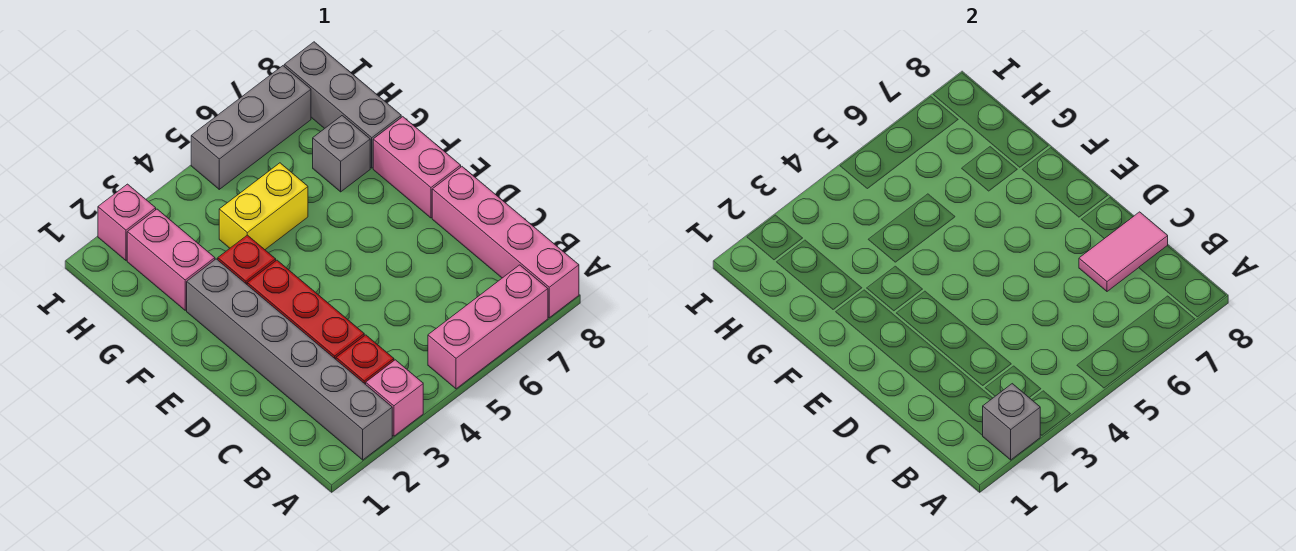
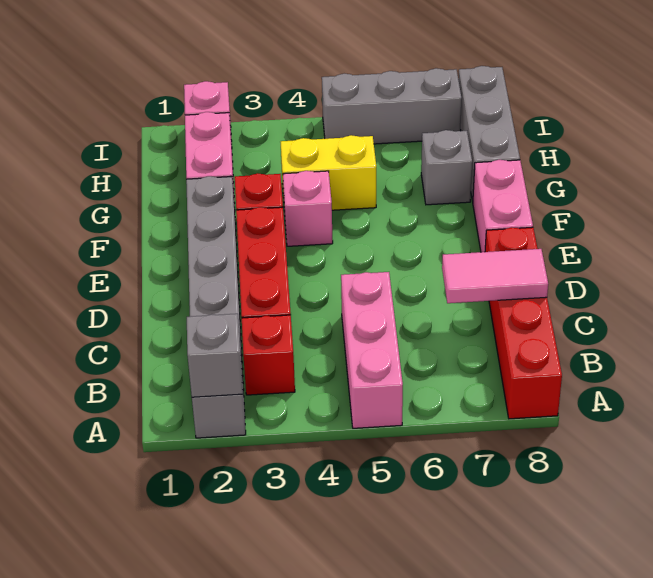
pink brick A3 level 1 -> pink brick F4 level 1
pink brick A5:A7 level 1 -> pink brick A5:C5 level 1
pink brick A8:D8 level 1 -> red brick A8:D8 level 1

